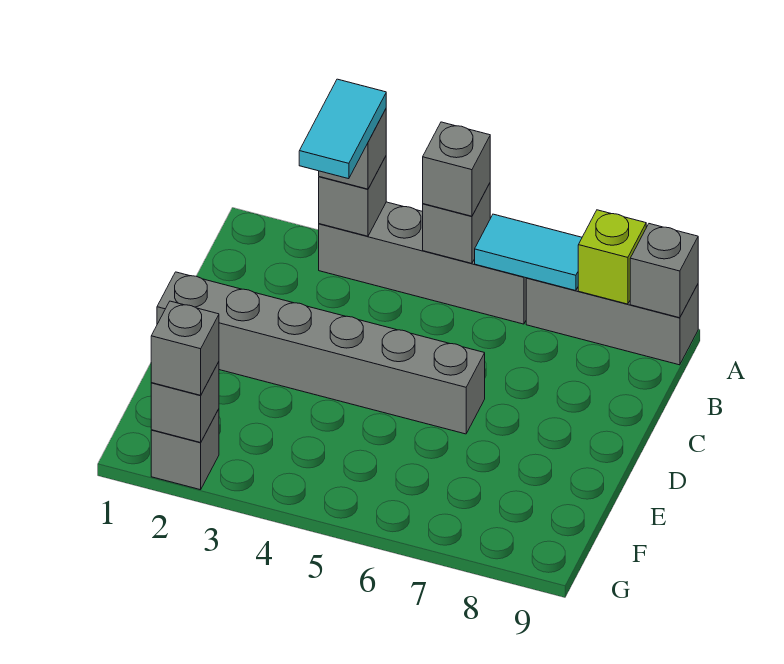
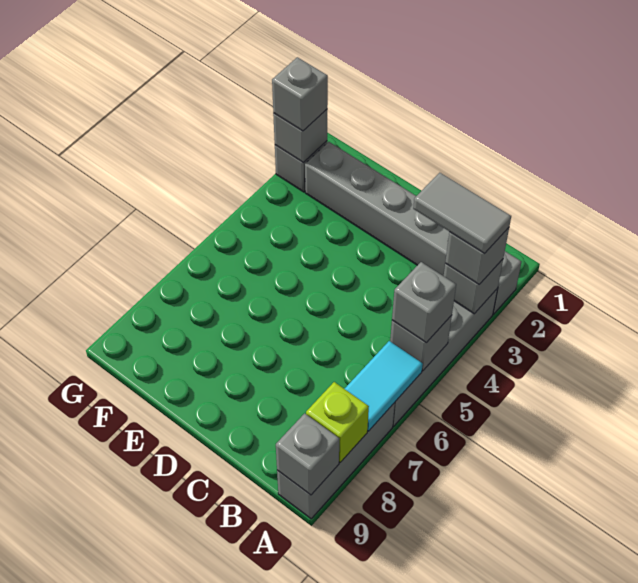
cyan tile A3:B3 level 4 -> grey tile A3:B3 level 4
grey brick D1:D6 level 1 -> grey brick A2:F2 level 1

